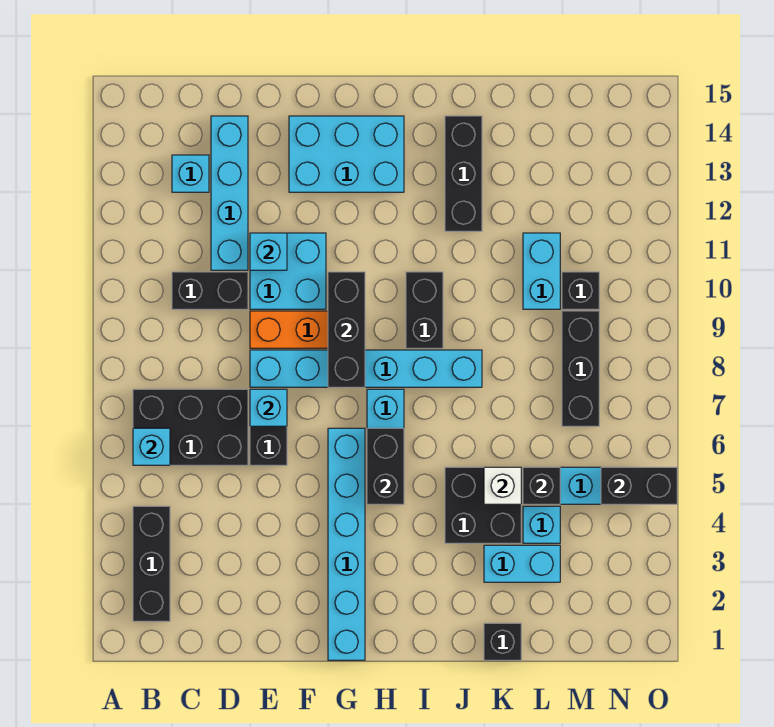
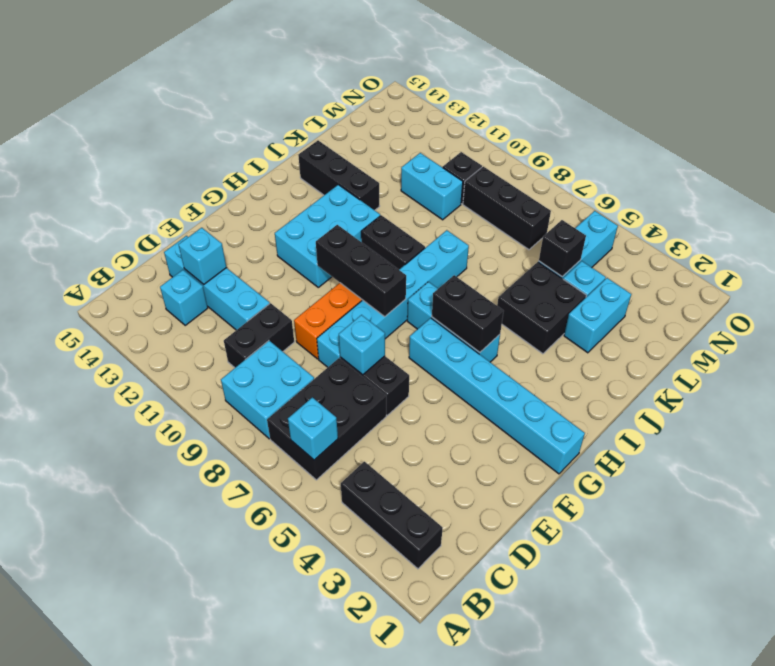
cyan brick E10:F11 level 1 -> cyan brick B8:C9 level 1
cyan brick E11 level 2 -> cyan brick D13 level 2
cyan brick F13:H14 level 1 -> cyan brick G11:I12 level 1
black brick K1 level 1 -> none
white brick K5 level 2 -> none
black brick N5:O5 level 2 -> none

